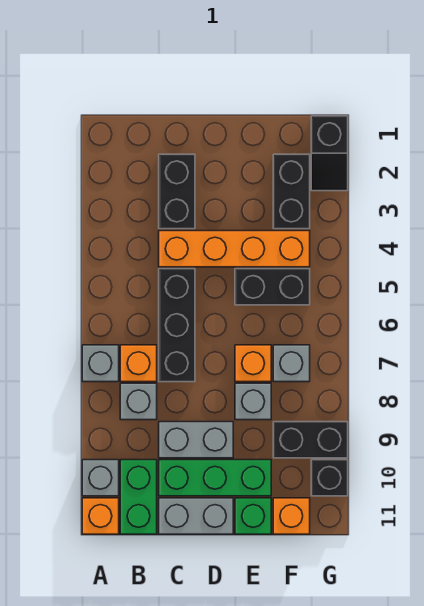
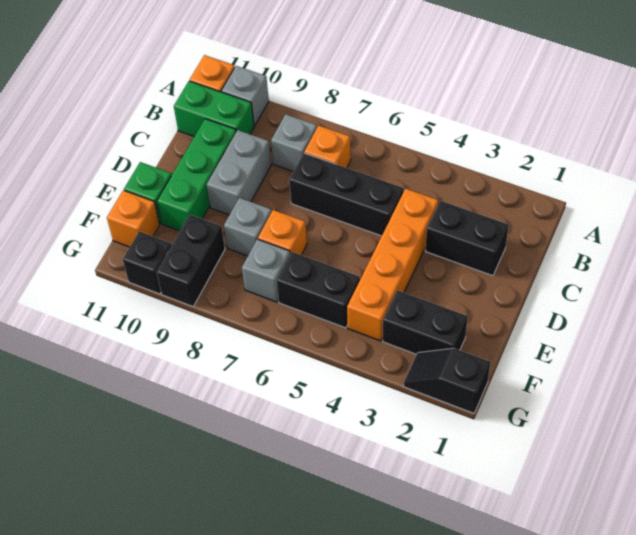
grey brick A7 level 1 -> none
grey brick C11:D11 level 1 -> none
black brick E5:F5 level 1 -> black brick F5:F6 level 1

